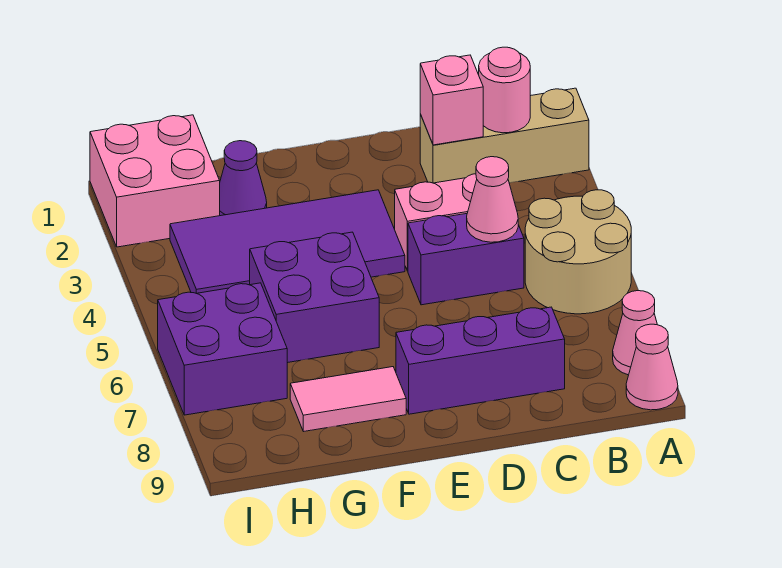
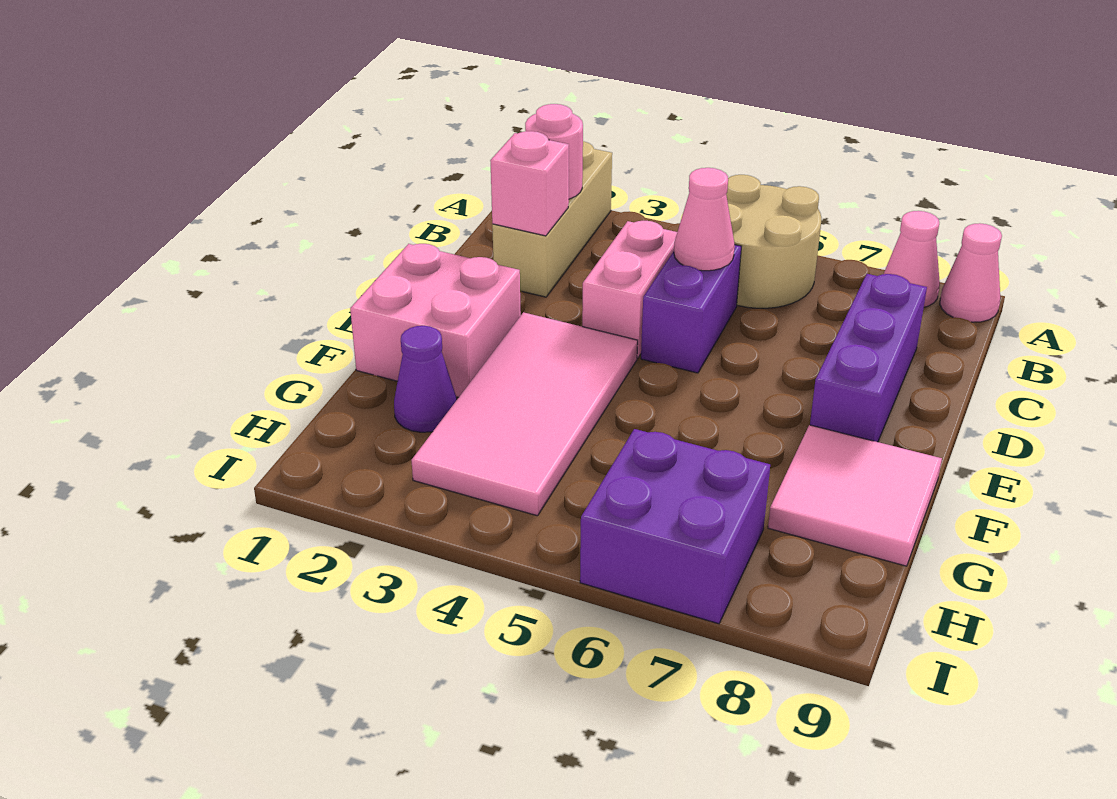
purple tile E3:H4 level 1 -> pink tile E3:H4 level 1
purple brick F5:G6 level 1 -> none
pink tile F8:G8 level 1 -> pink tile F8:G9 level 1
pink brick H1:I2 level 1 -> pink brick E1:F2 level 1

